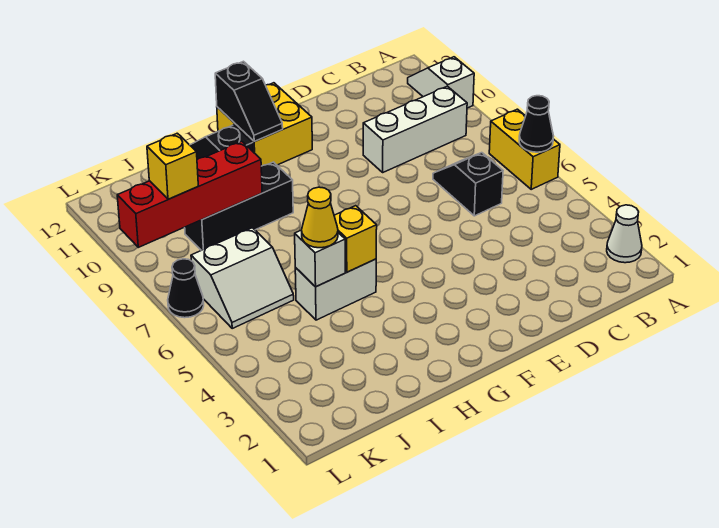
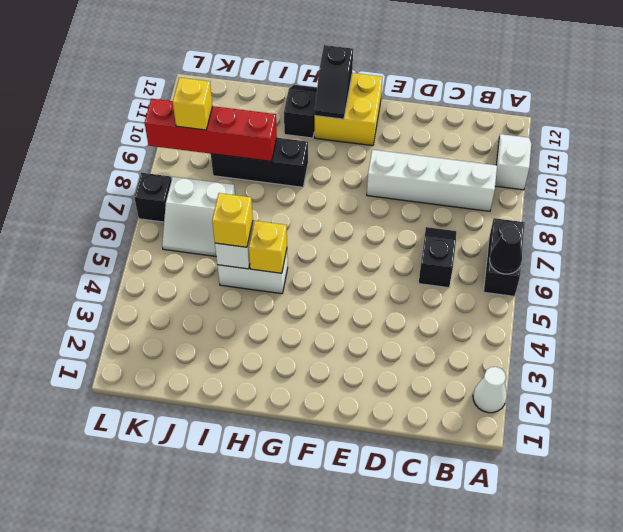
yellow brick A6:A7 level 1 -> black brick A6:A7 level 1
white brick B9:D9 level 1 -> white brick B9:E9 level 1
yellow cone I5 level 3 -> yellow brick I5 level 3
black cone L7 level 1 -> black brick L7 level 1

